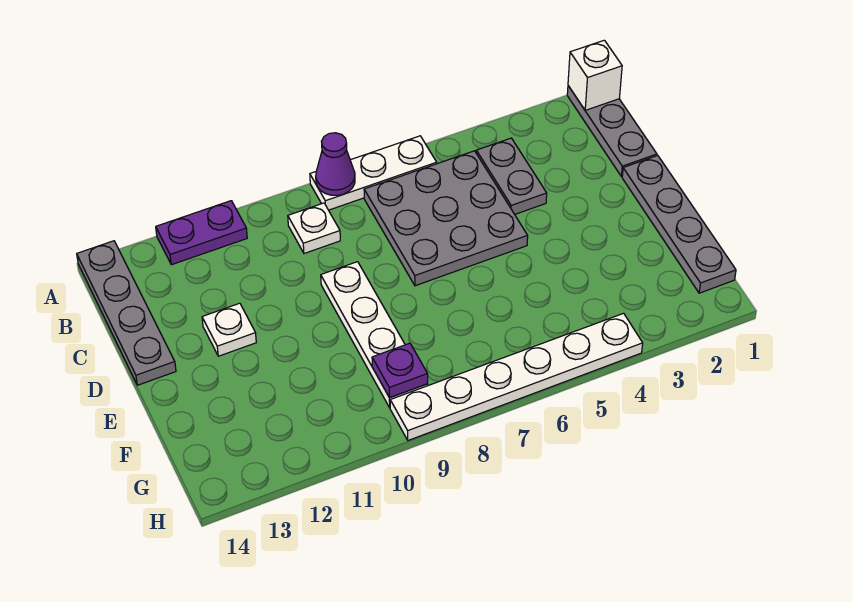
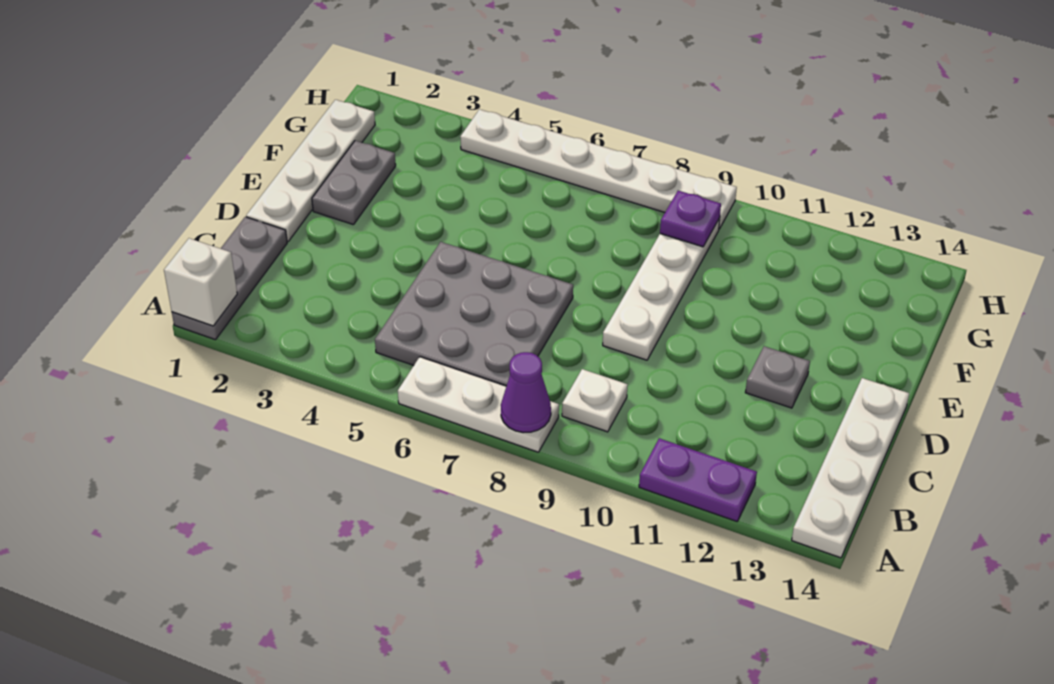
grey plate A14:D14 level 1 -> white plate A14:D14 level 1
grey plate B4:C4 level 1 -> grey plate E2:F2 level 1
grey plate D1:G1 level 1 -> white plate D1:G1 level 1
white plate D12 level 1 -> grey plate D12 level 1

